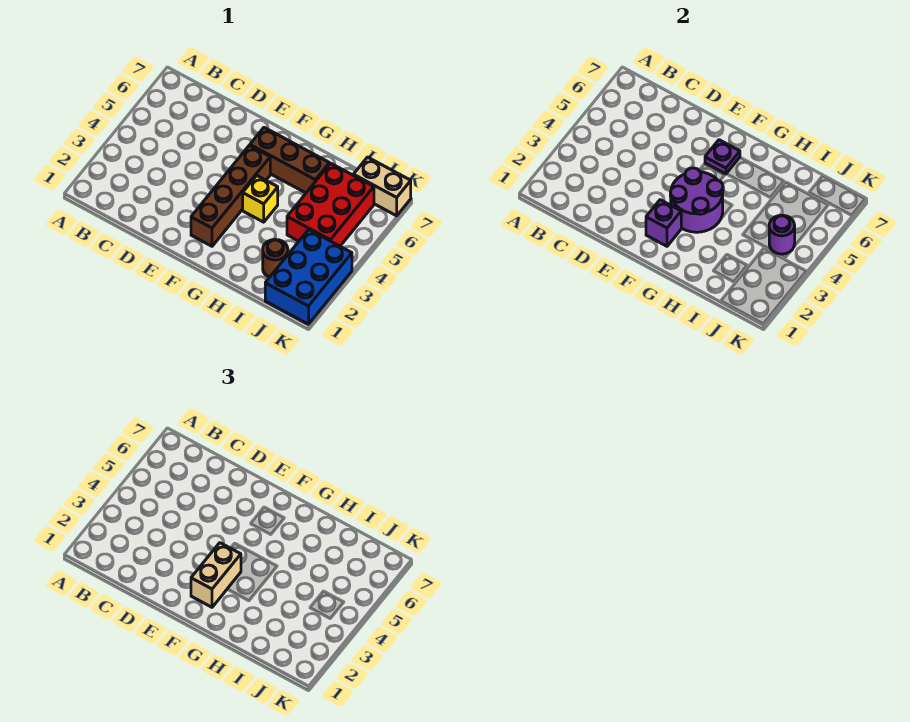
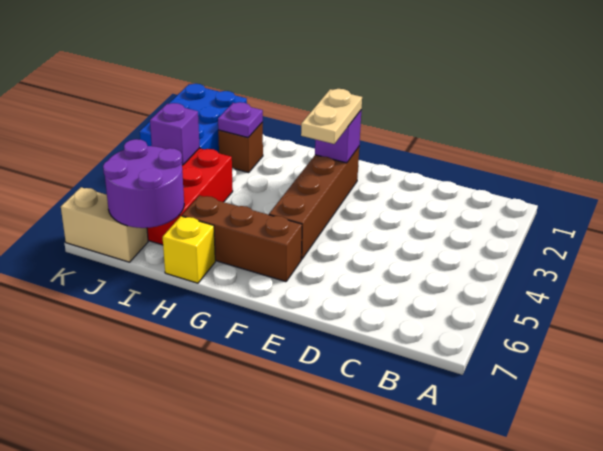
tan brick F2:F3 level 3 -> tan plate F2:F3 level 3
purple round brick F3:G4 level 2 -> purple round brick I6:J7 level 2
purple plate F6 level 2 -> purple plate I2 level 2
yellow brick G4 level 1 -> yellow brick H7 level 1
brown round brick I2 level 1 -> brown brick I2 level 1
purple round brick J4 level 2 -> purple brick J4 level 2

